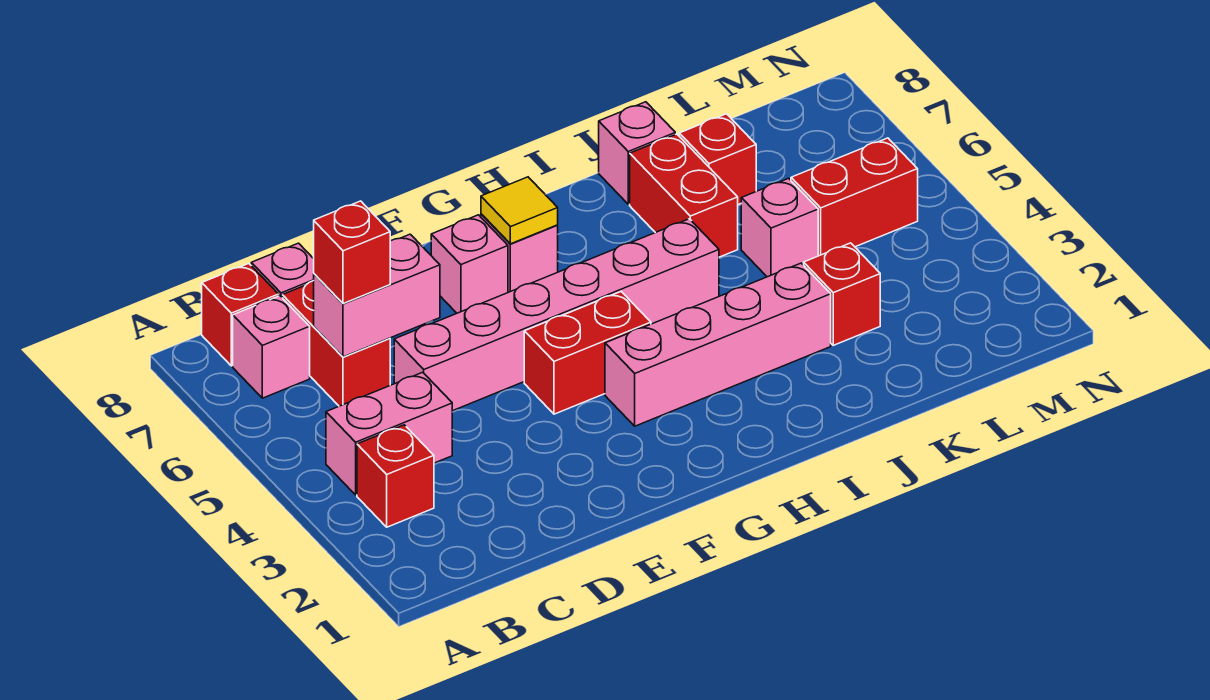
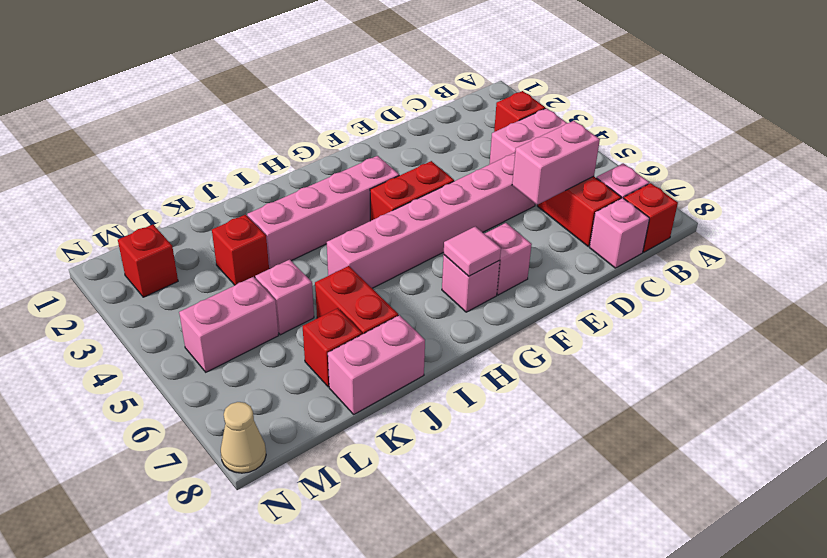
red brick C6 level 3 -> red brick M2 level 1
yellow tile G7 level 2 -> pink tile G7 level 2
pink brick J8 level 1 -> pink brick J8:K8 level 1
red brick L5:M5 level 1 -> pink brick L5:M5 level 1
none -> tan cone N8 level 1

